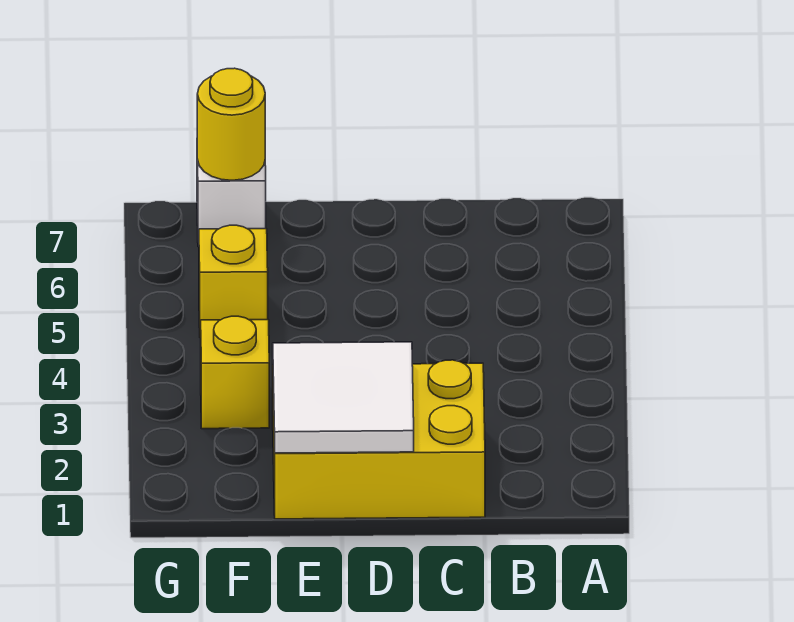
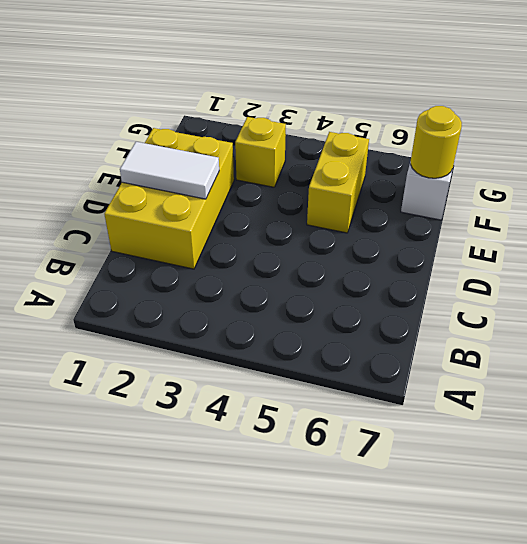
white tile D1:E2 level 2 -> white tile D1:D2 level 2
yellow brick F5 level 1 -> yellow brick E5:F5 level 1

